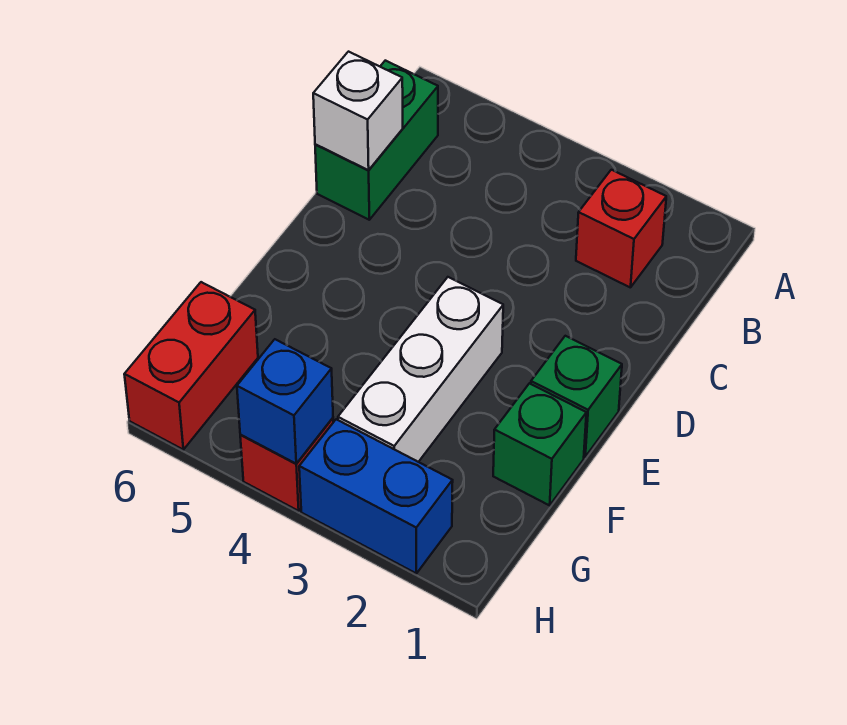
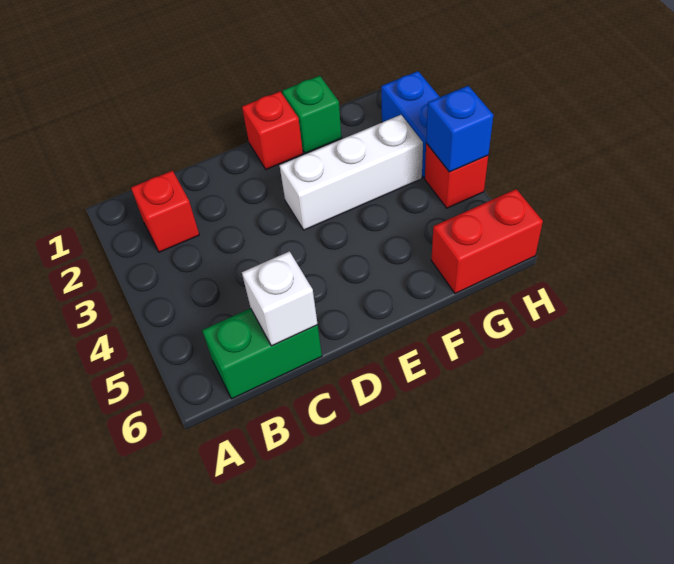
green brick E1 level 1 -> red brick E1 level 1

